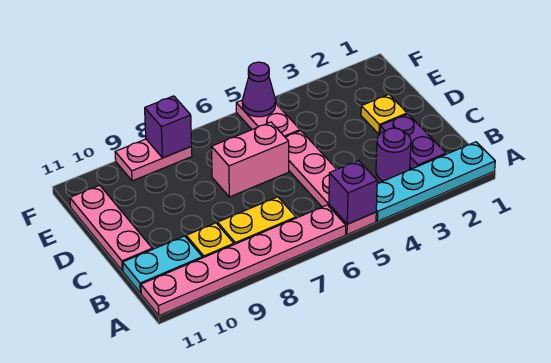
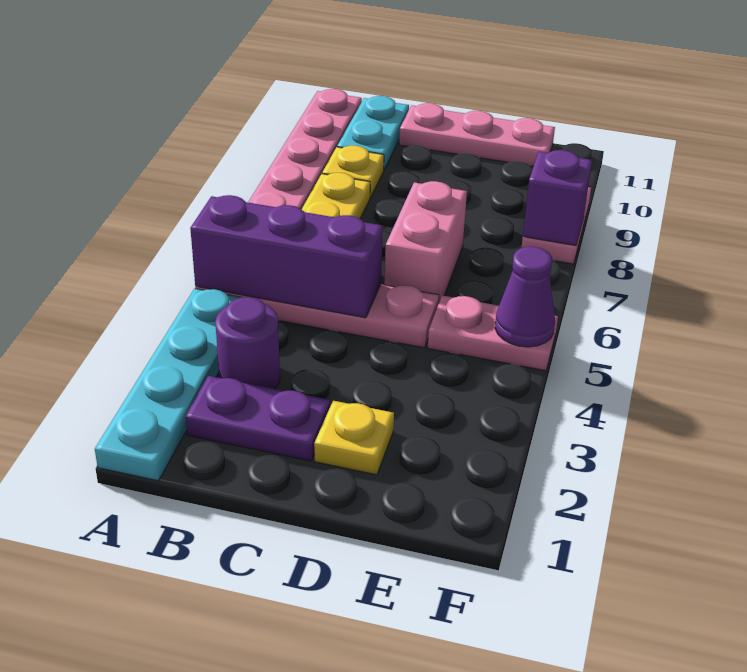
purple brick A5 level 2 -> purple brick A5:C5 level 2

